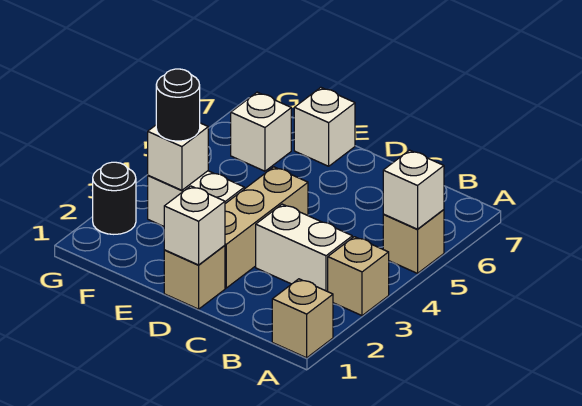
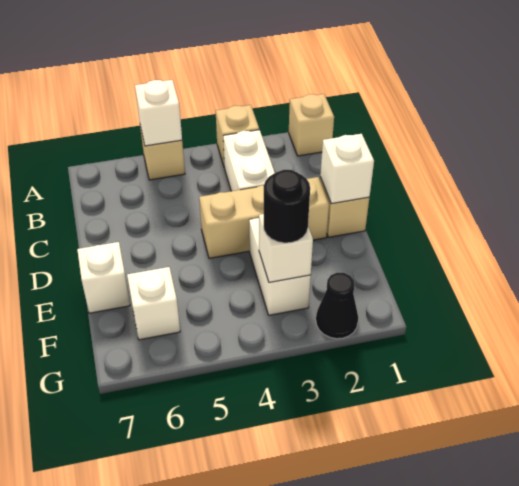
black round brick G2 level 1 -> black cone G2 level 1

